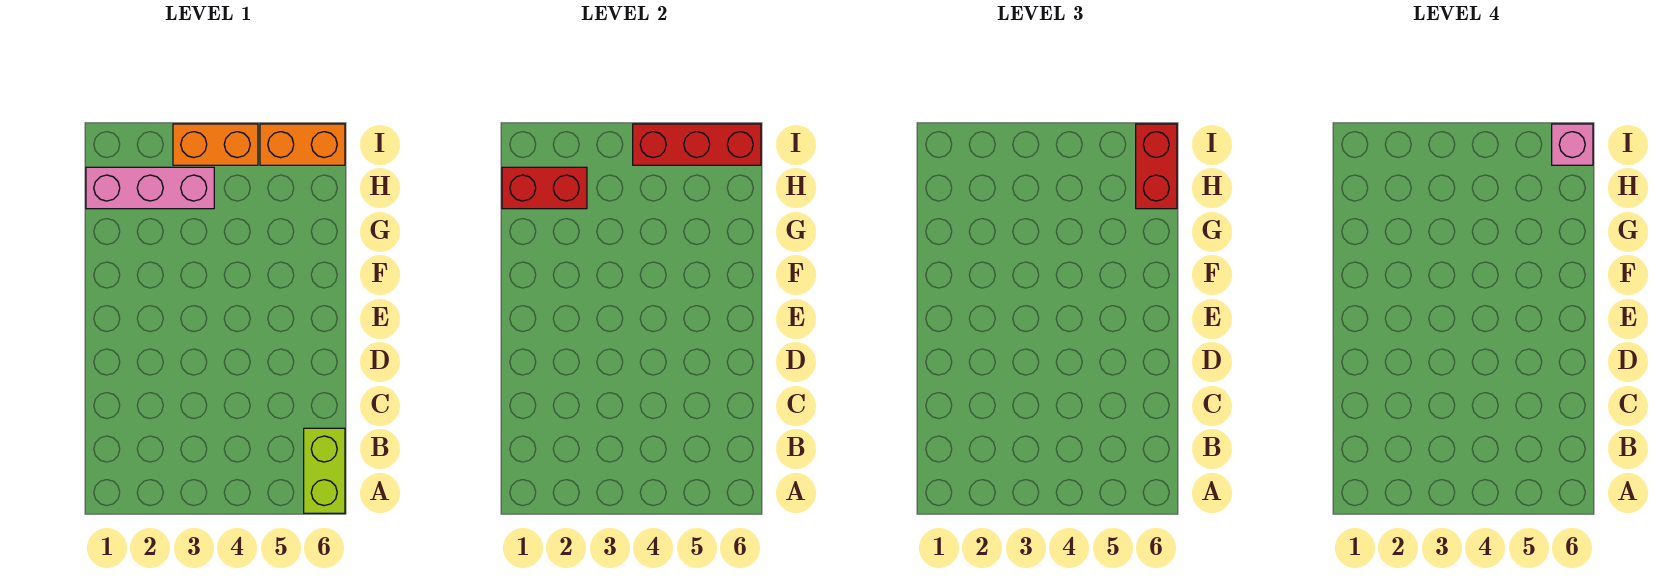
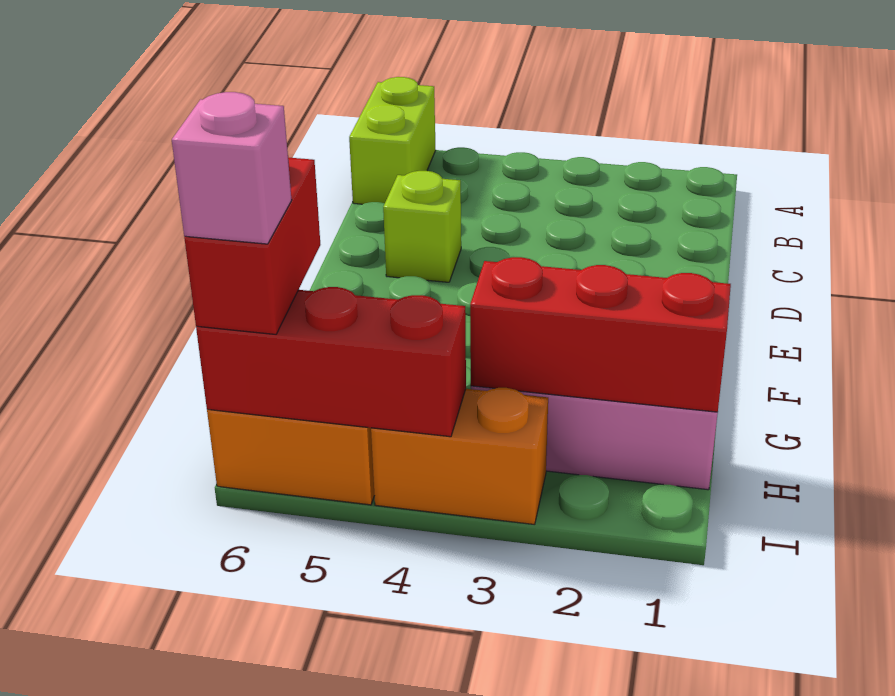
none -> lime brick D5 level 1
red brick H1:H2 level 2 -> red brick H1:H3 level 2

